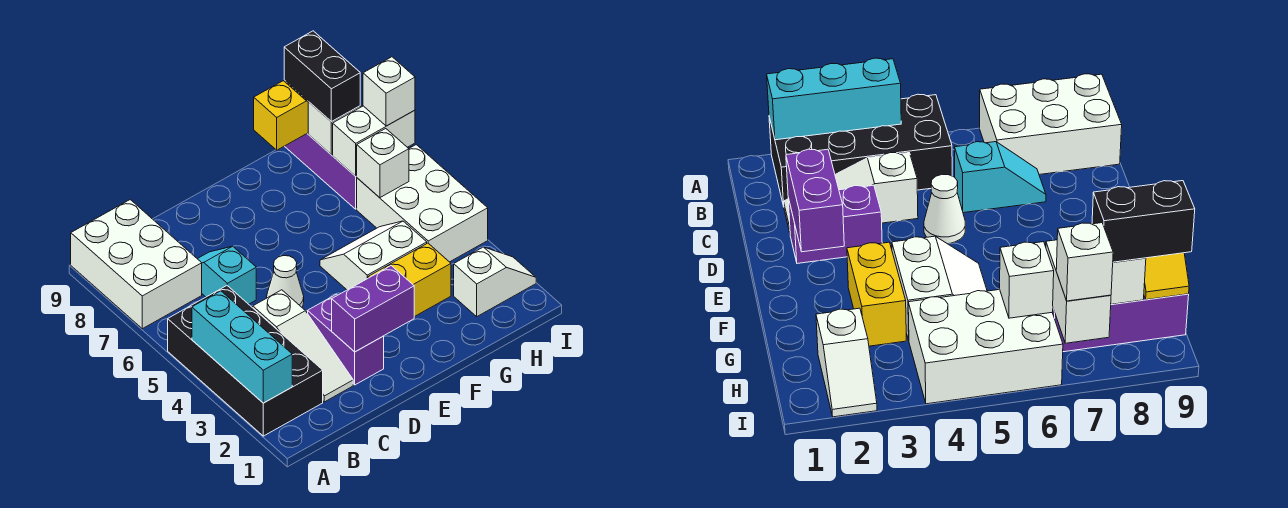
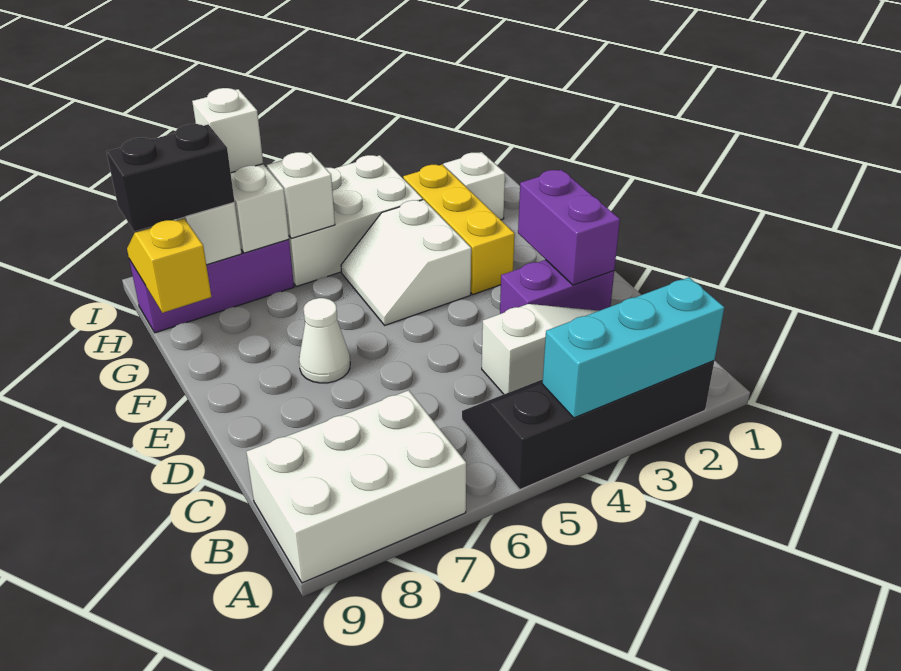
black brick A2:B5 level 1 -> black slope A2:B5 level 1 top A
cyan slope C6:C7 level 1 top 6 -> none
white cone D5 level 1 -> white cone E7 level 1
yellow brick F3:G3 level 1 -> yellow brick F3:H3 level 1

